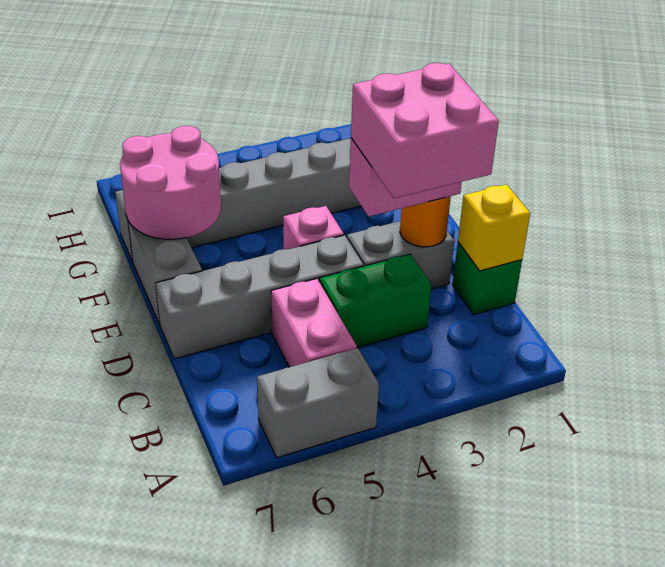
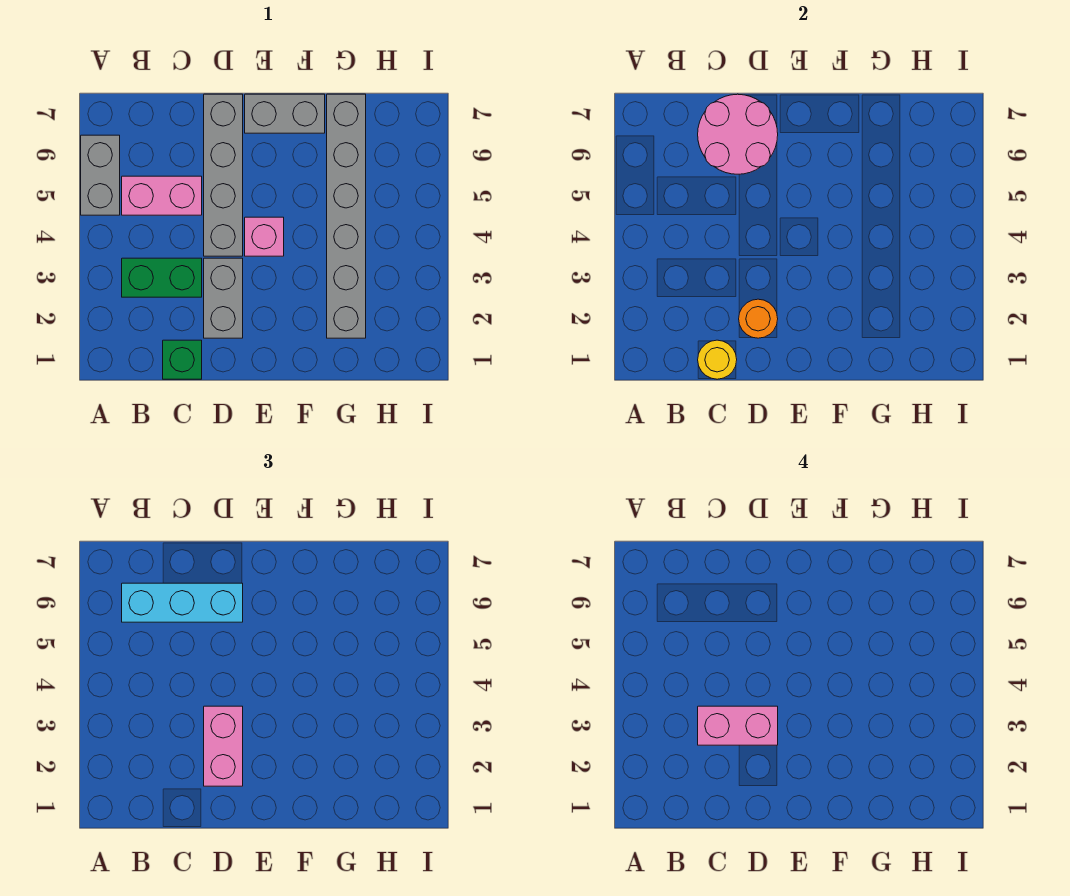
none -> cyan brick B6:D6 level 3
yellow brick C1 level 2 -> yellow round brick C1 level 2
pink brick C2:D3 level 4 -> pink brick C3:D3 level 4
green brick C3:C4 level 1 -> green brick B3:C3 level 1
pink round brick F6:G7 level 2 -> pink round brick C6:D7 level 2

